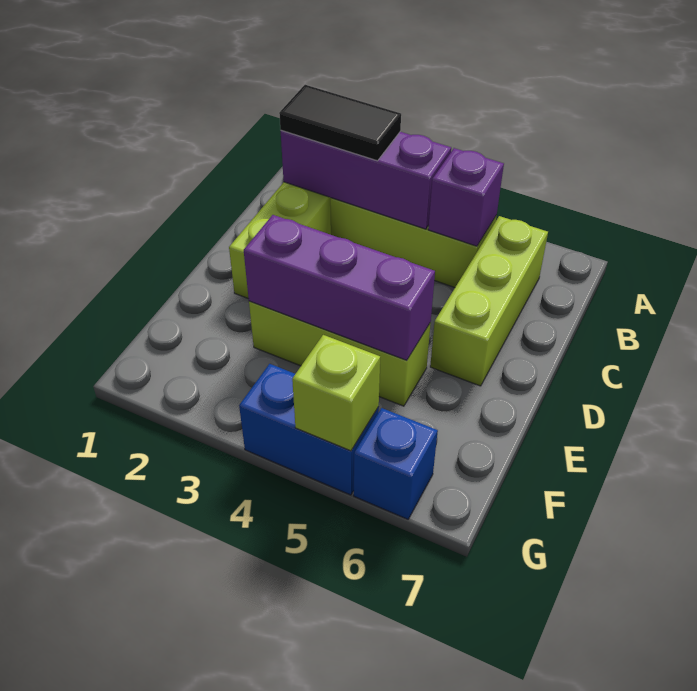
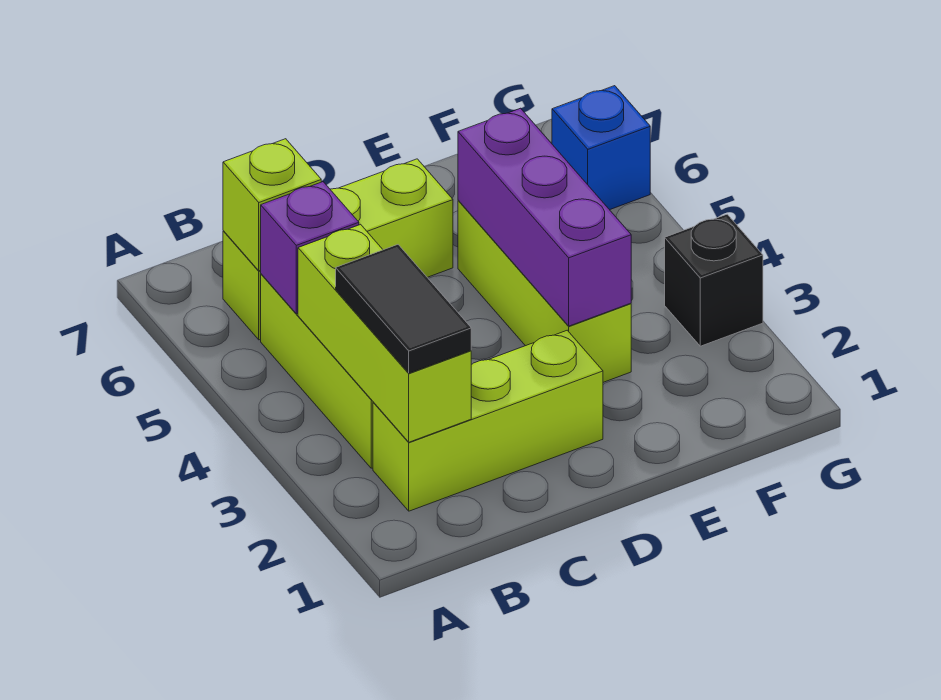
purple brick B2:B4 level 2 -> lime brick B2:B4 level 2
none -> black brick G3 level 1
blue brick G4:G5 level 1 -> none
lime brick G5 level 2 -> lime brick B6 level 2

